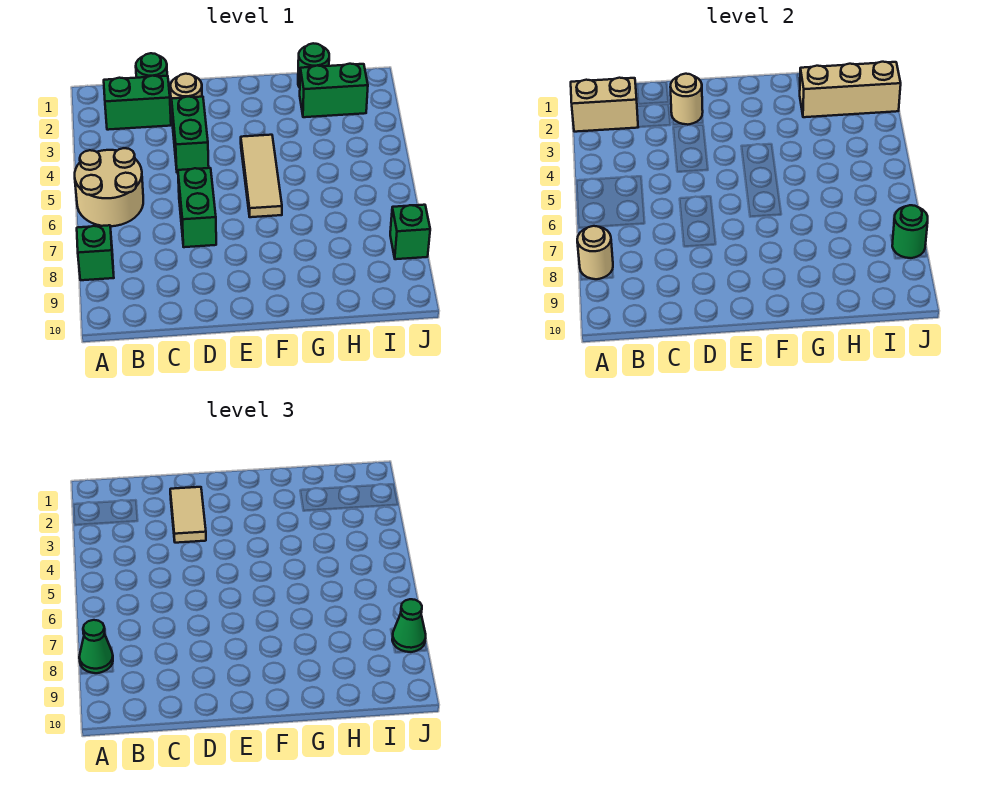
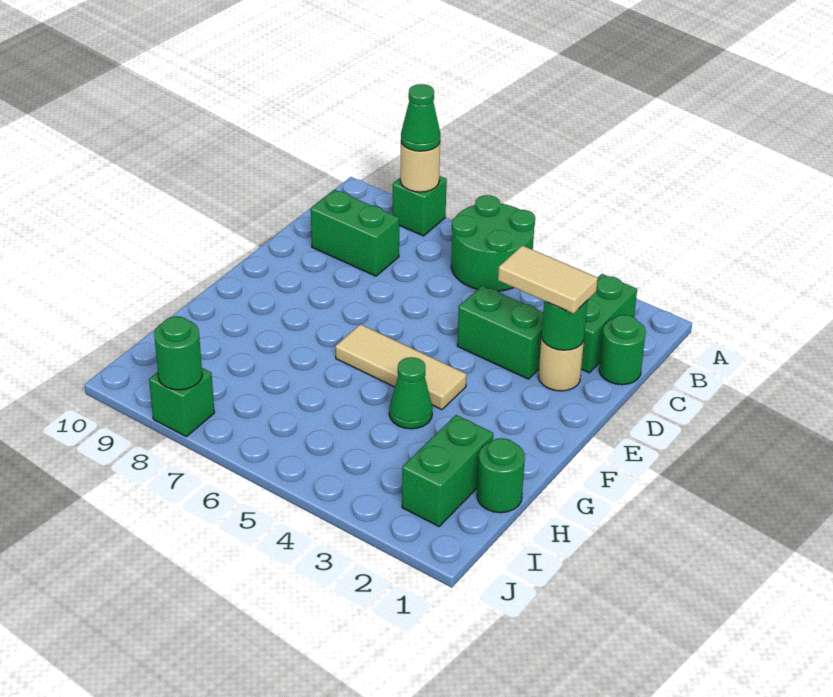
tan brick A2:B2 level 2 -> none
tan round brick A5:B6 level 1 -> green round brick A5:B6 level 1
tan round brick D2 level 2 -> green round brick D2 level 2
green brick D6:D7 level 1 -> green brick C8:C9 level 1
tan brick H2:J2 level 2 -> none
green cone J8 level 3 -> green cone G4 level 1

